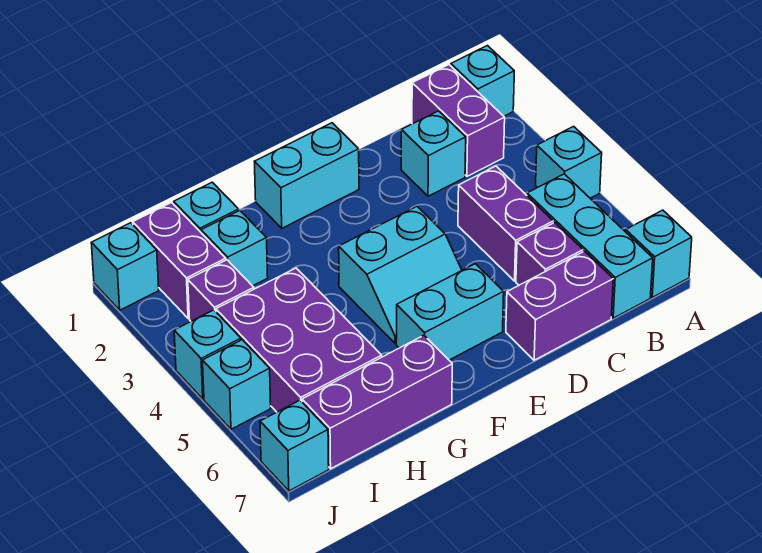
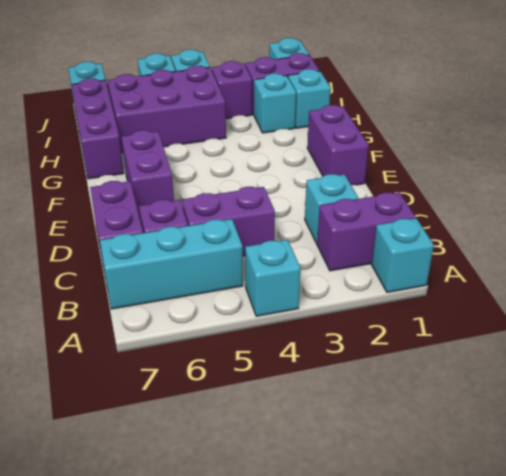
cyan brick A7 level 1 -> none
cyan brick E1:F1 level 1 -> purple brick E1:F1 level 1
cyan slope E4:F5 level 1 top 4 -> none
cyan brick E6:F6 level 1 -> purple brick E6:F6 level 1

